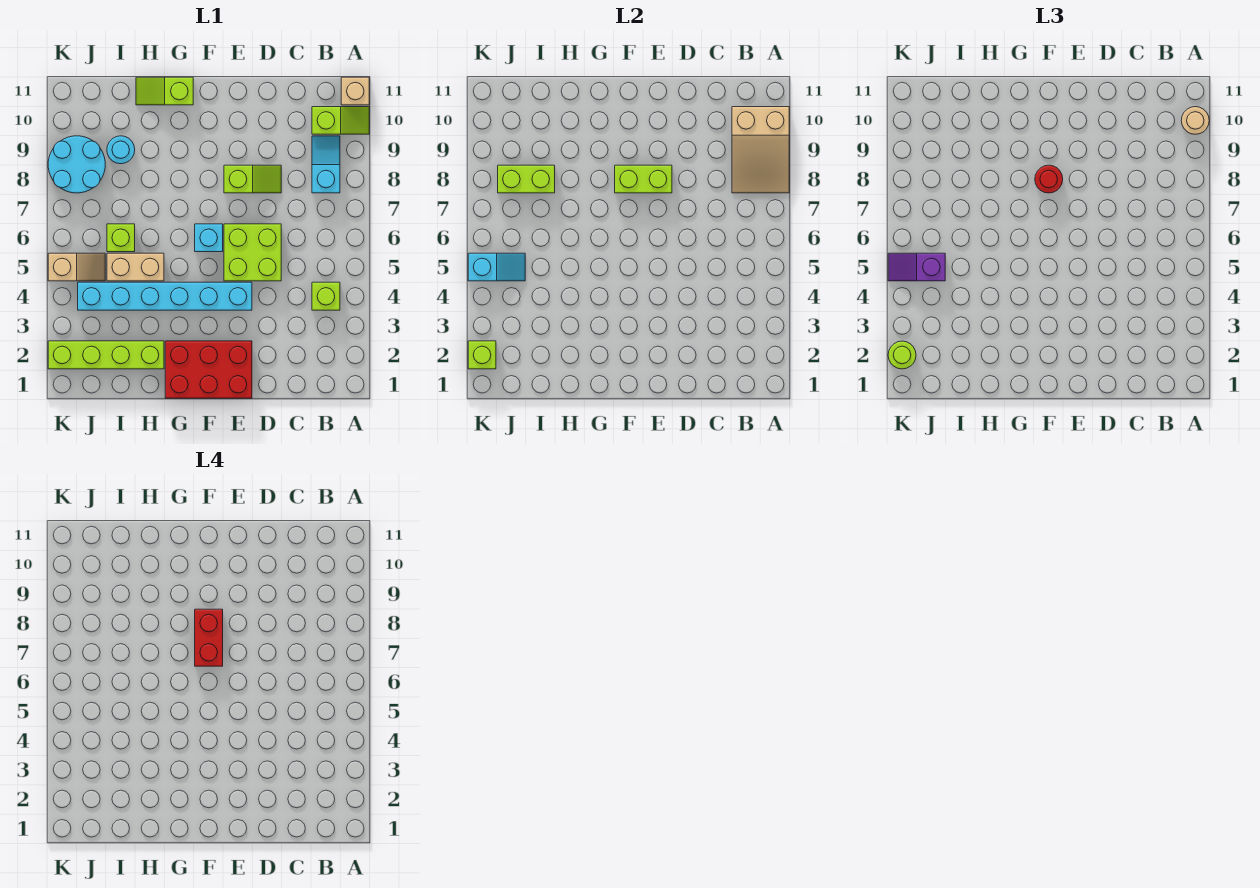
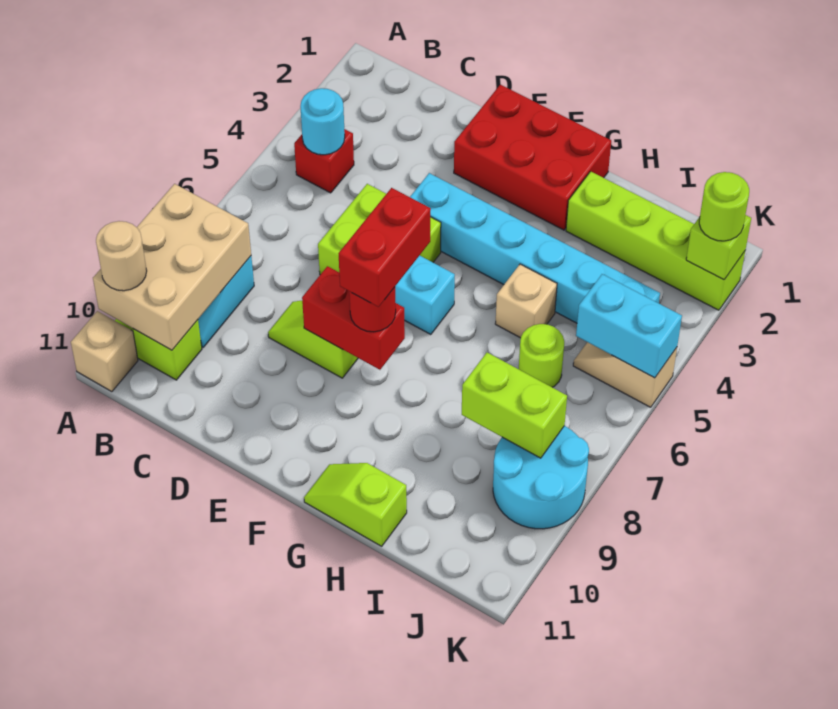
tan slope A8:B10 level 2 top 10 -> tan brick A8:B10 level 2
lime brick B4 level 1 -> red brick B4 level 1
lime brick E8:F8 level 2 -> red brick E8:F8 level 2
lime slope G11:H11 level 1 top G -> lime slope G11:H11 level 1 top H
tan brick H5:I5 level 1 -> tan brick H5 level 1
lime brick I6 level 1 -> lime round brick I6 level 1
cyan round brick I9 level 1 -> cyan round brick B4 level 2
cyan slope J5:K5 level 2 top K -> cyan brick J5:K5 level 2
purple slope J5:K5 level 3 top J -> none

